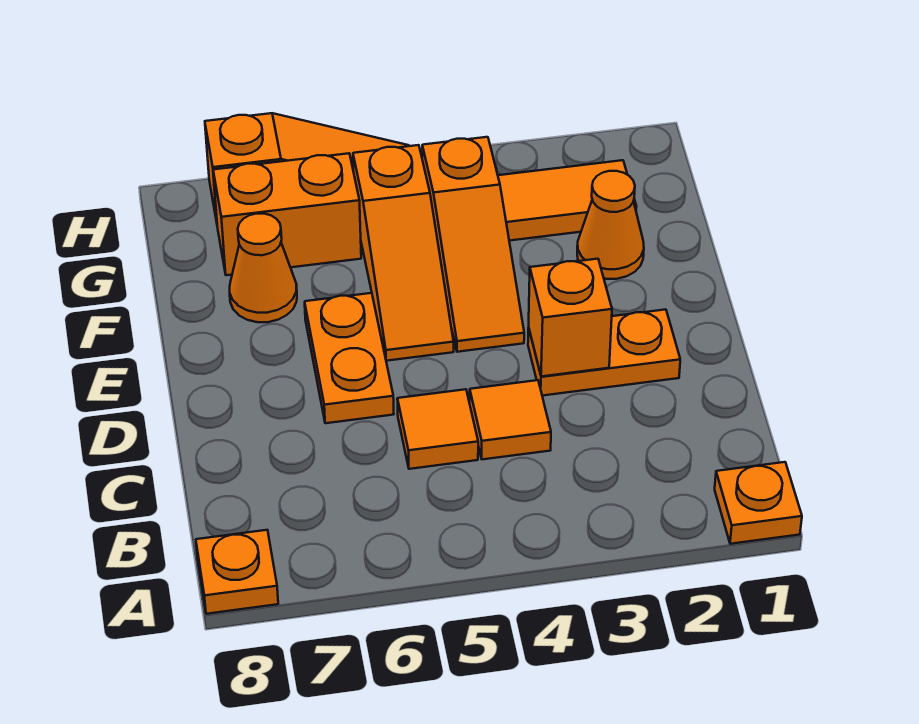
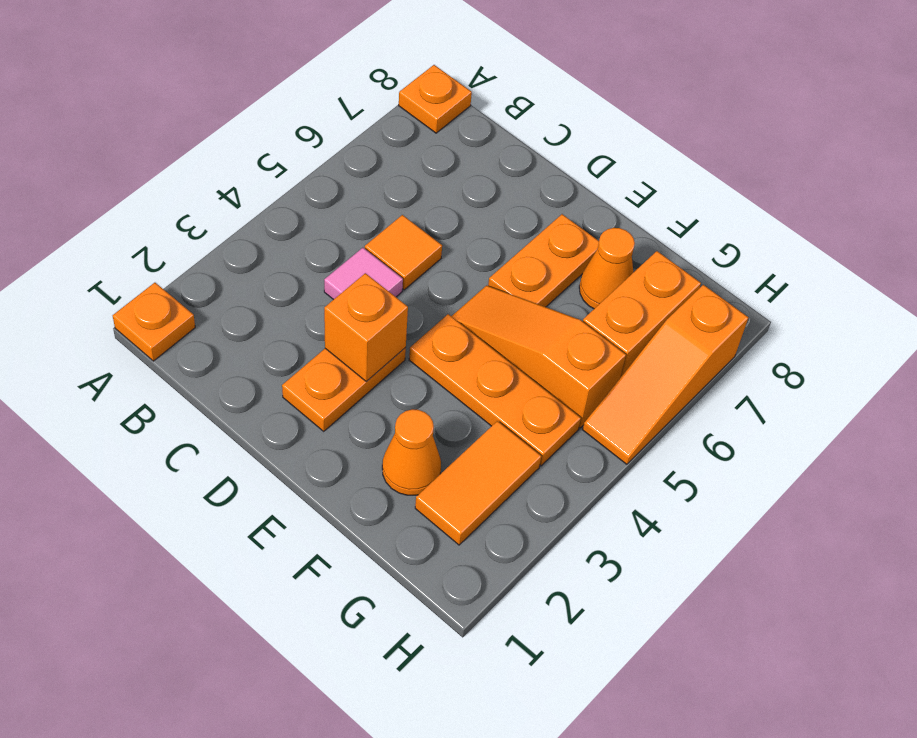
orange tile C4 level 1 -> pink tile C4 level 1
orange plate D6:E6 level 1 -> orange plate E6:E7 level 1
orange slope E4:G4 level 1 top G -> orange plate E4:G4 level 1

